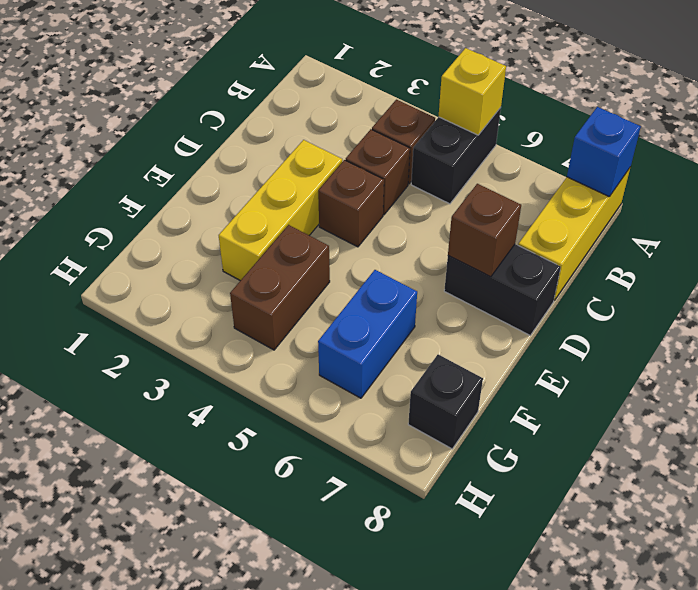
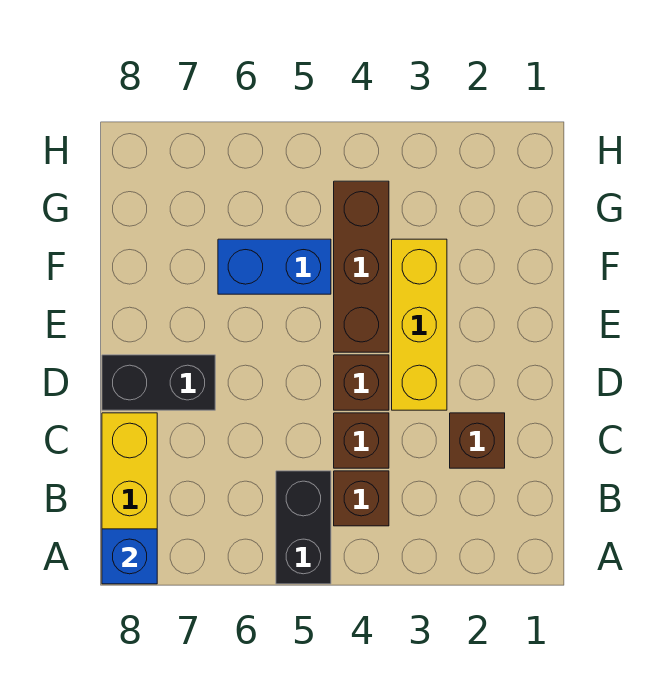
yellow brick A5 level 2 -> none
brown brick D7 level 2 -> brown brick C2 level 1
brown brick F4:G4 level 1 -> brown brick E4:G4 level 1
blue brick F6:G6 level 1 -> blue brick F5:F6 level 1
black brick G8 level 1 -> none

